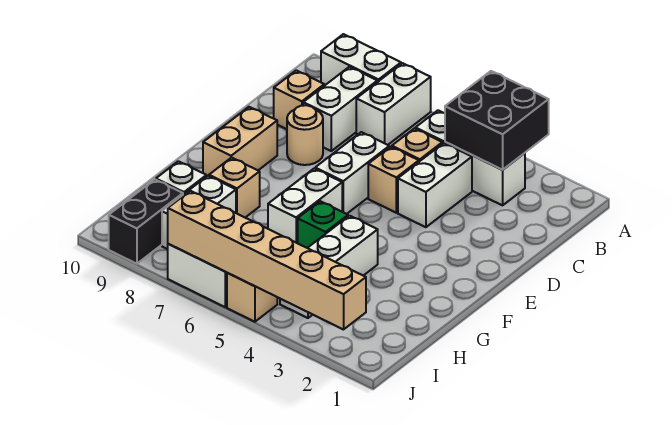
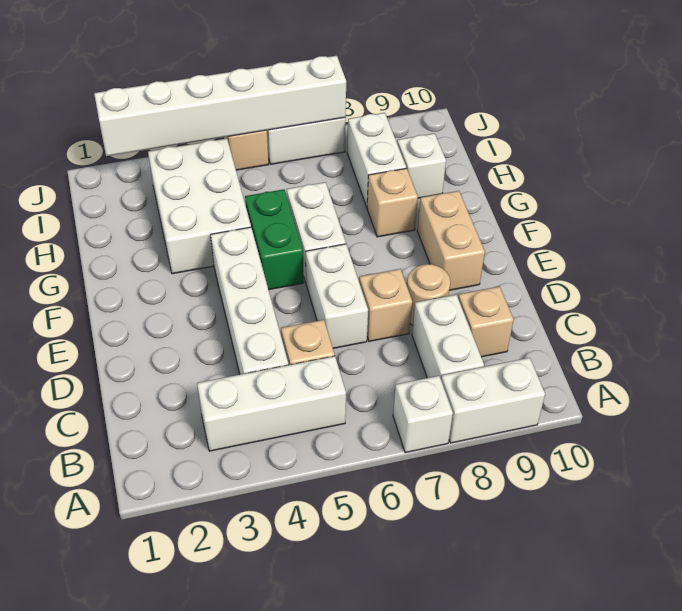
black brick A3:B4 level 2 -> none
white brick A7:B7 level 1 -> white brick A7 level 1
white brick C4:D4 level 1 -> white brick C4:F4 level 1
tan brick D5 level 1 -> tan brick D7 level 1
white brick G4:I4 level 1 -> white brick G3:I4 level 1
green brick G5 level 1 -> green brick F5:G5 level 1
black brick I9:J9 level 1 -> none
tan brick J2:J7 level 2 -> white brick J2:J7 level 2

